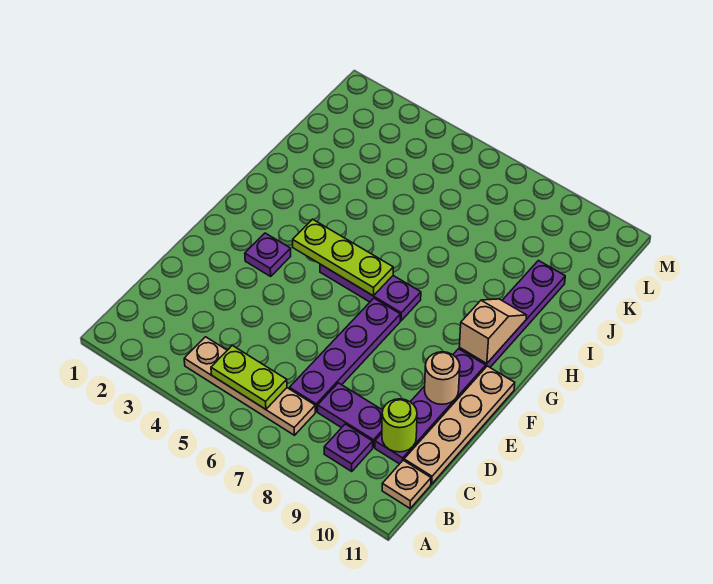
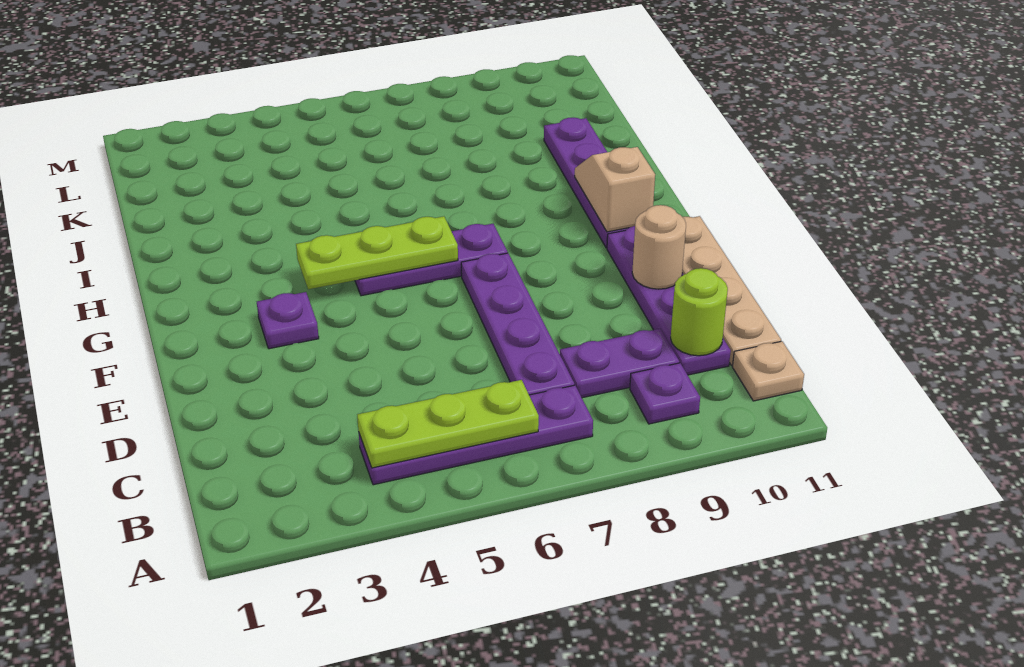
tan plate B4:B7 level 1 -> purple plate B4:B7 level 1
lime plate B5:B6 level 2 -> lime plate B4:B6 level 2

